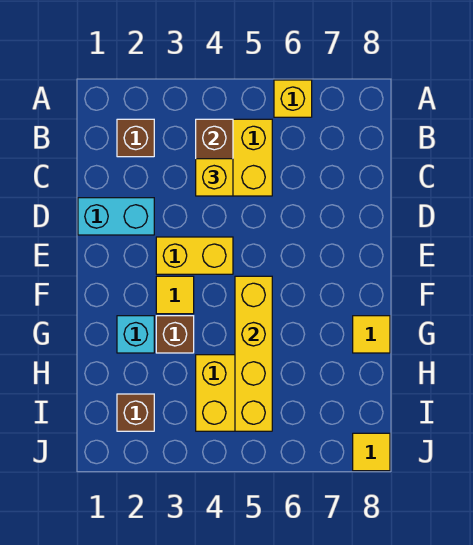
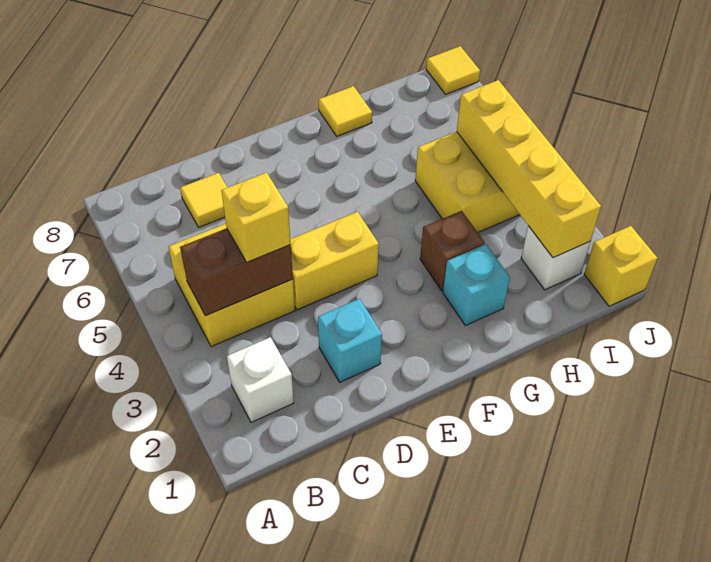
yellow brick A6 level 1 -> yellow brick J1 level 1
brown brick B2 level 1 -> white brick B2 level 1
cyan brick D1:D2 level 1 -> cyan brick D2 level 1
yellow brick E3:E4 level 1 -> yellow brick D4:E4 level 1
yellow tile F3 level 1 -> yellow tile C7 level 1
yellow brick F5:I5 level 2 -> yellow brick I2:I5 level 2
brown brick I2 level 1 -> white brick I2 level 1

